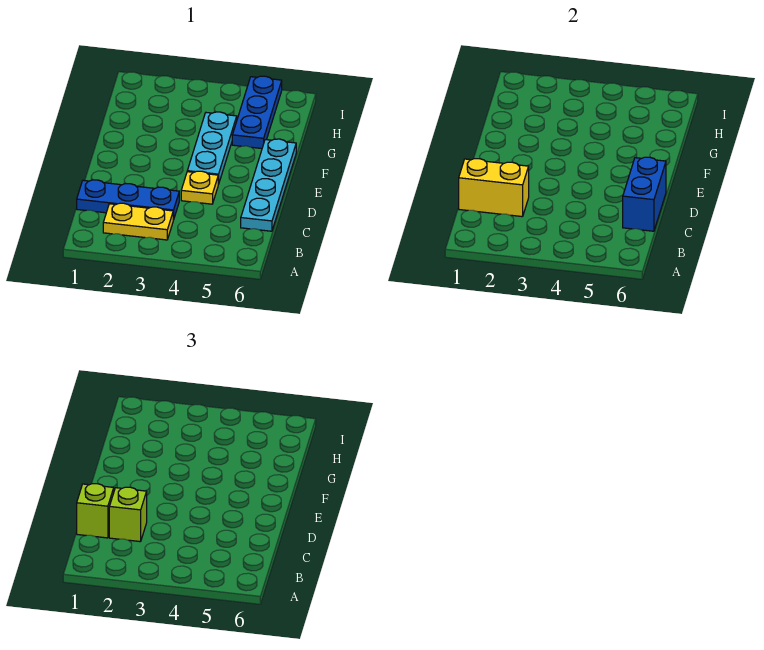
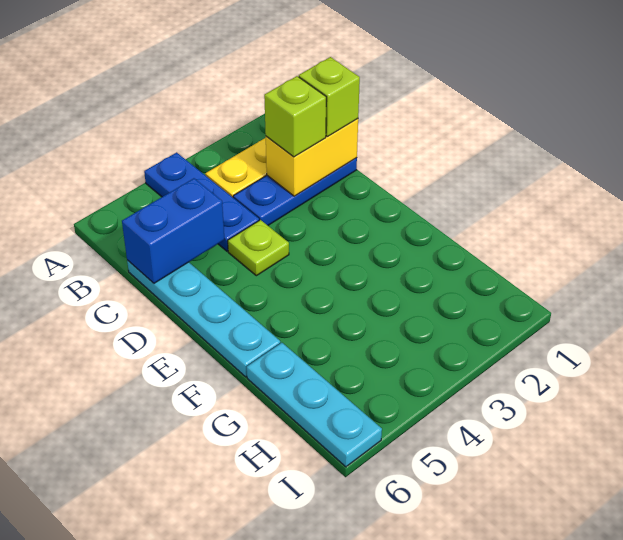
blue brick C6:D6 level 2 -> blue brick C5:C6 level 2
yellow plate D4 level 1 -> lime plate D4 level 1
cyan plate E4:G4 level 1 -> cyan plate G6:I6 level 1
blue plate G5:I5 level 1 -> blue plate A4:C4 level 1

